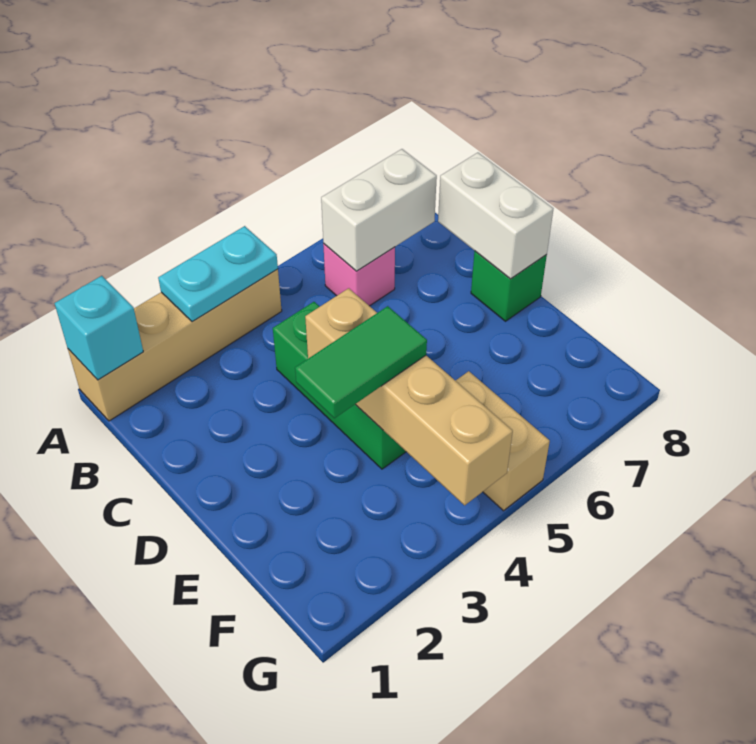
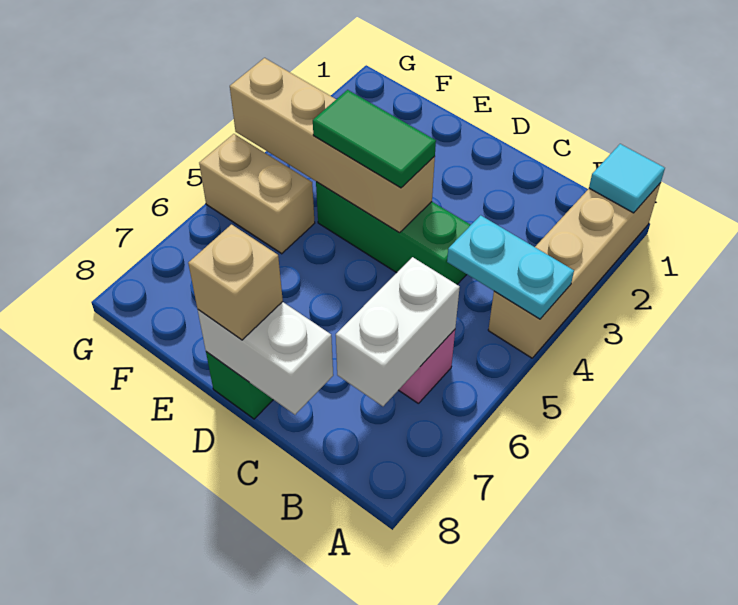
cyan brick A1 level 2 -> cyan tile A1 level 2
cyan plate A3:A4 level 2 -> cyan plate A4:B4 level 2
none -> tan brick D8 level 3
green tile E3:E4 level 3 -> green tile D4:E4 level 3

